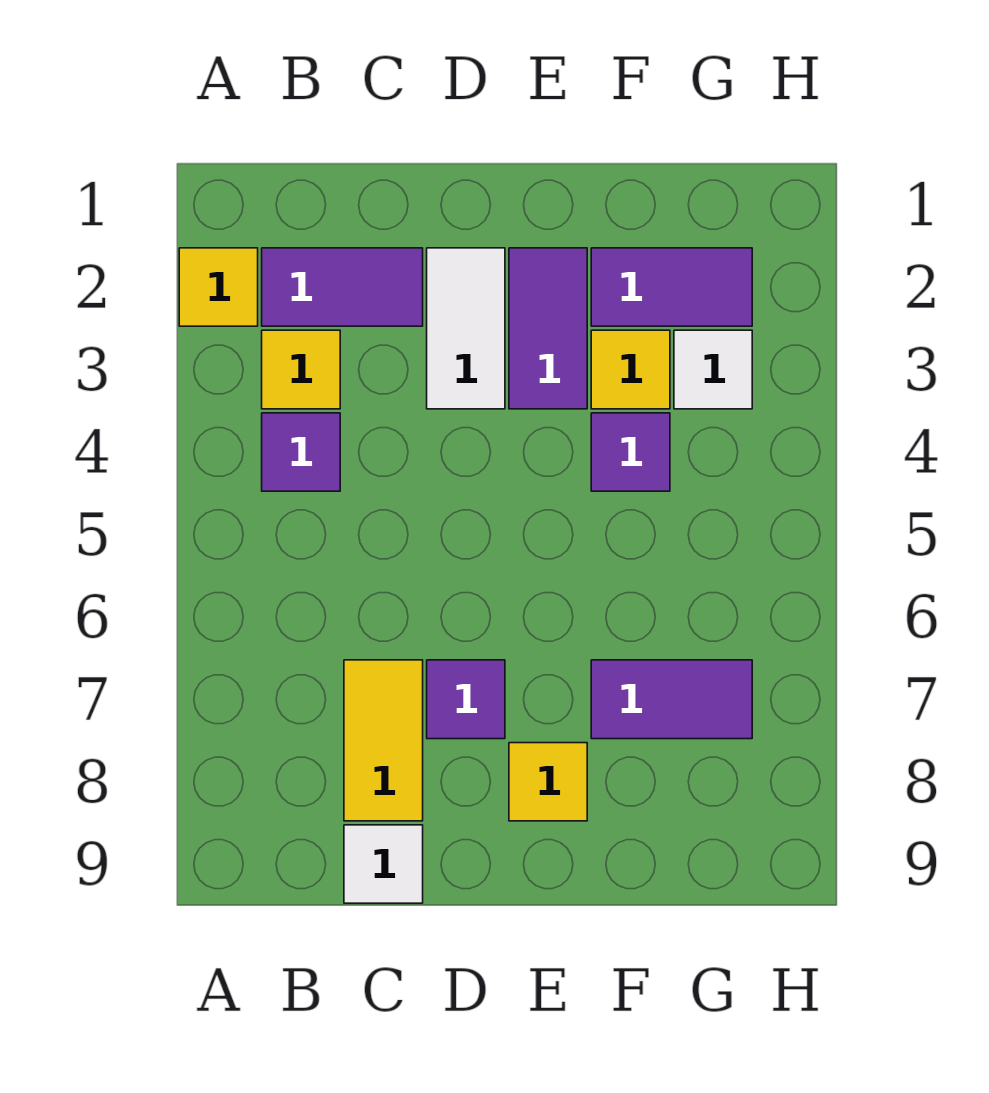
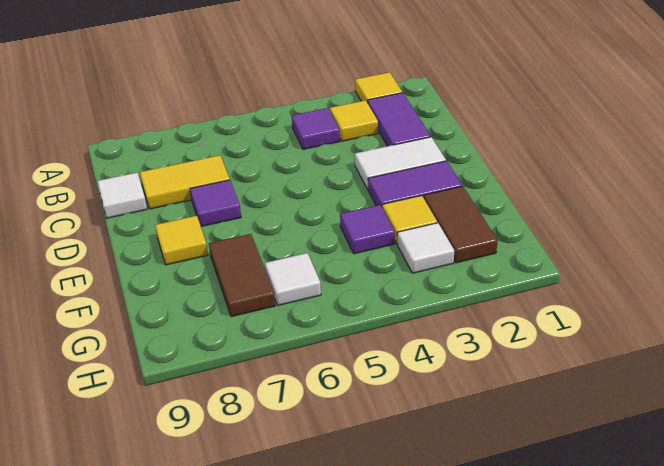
purple tile F2:G2 level 1 -> brown tile F2:G2 level 1
purple tile F7:G7 level 1 -> brown tile F7:G7 level 1
none -> white tile G6 level 1

